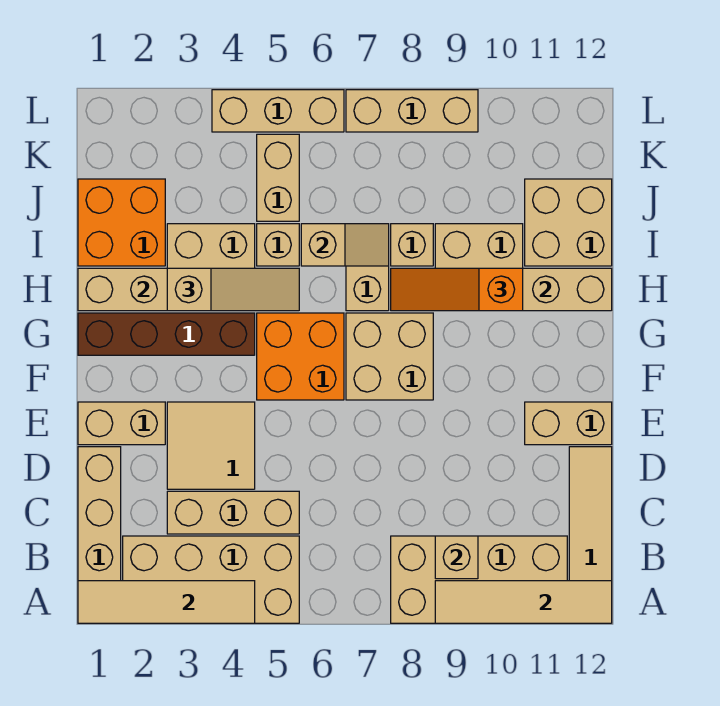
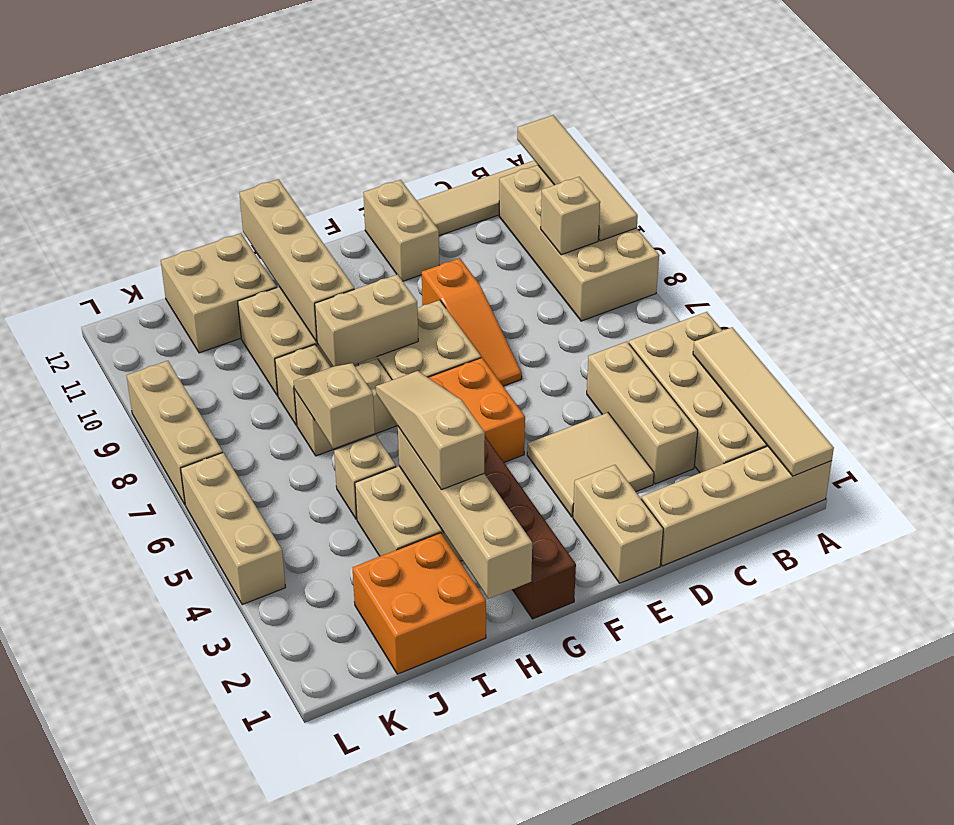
orange slope H8:H10 level 3 top 10 -> orange slope E7:E9 level 1 top 9
tan brick J5:K5 level 1 -> tan brick G8:H8 level 2

